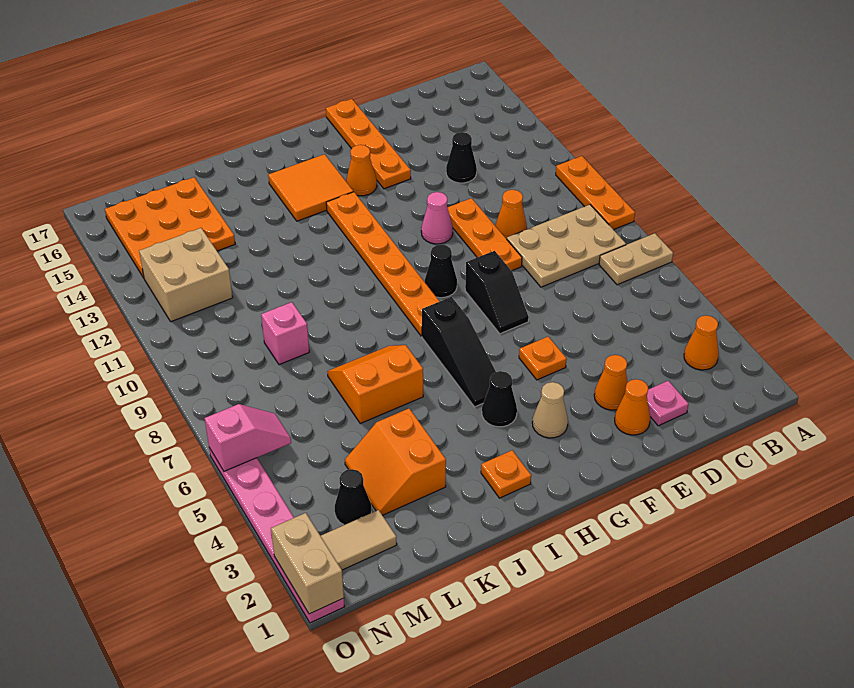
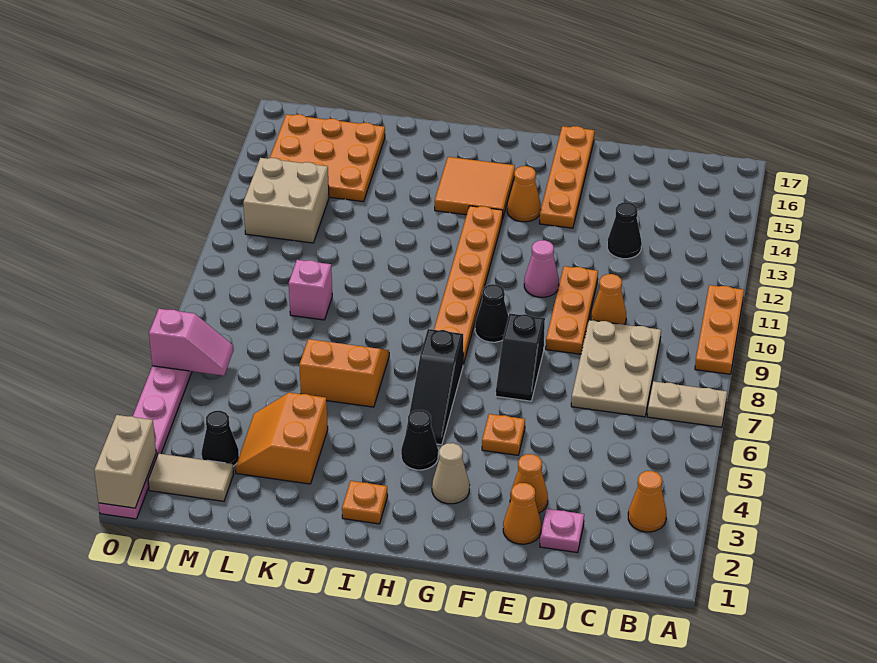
tan plate B8:D9 level 1 -> tan plate C7:D9 level 1

